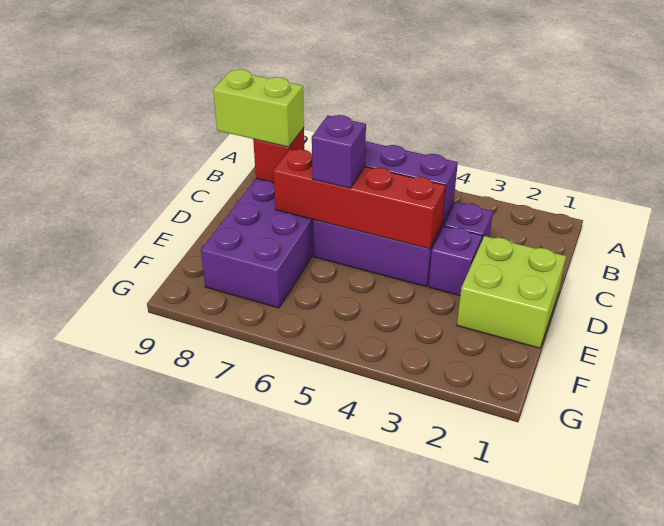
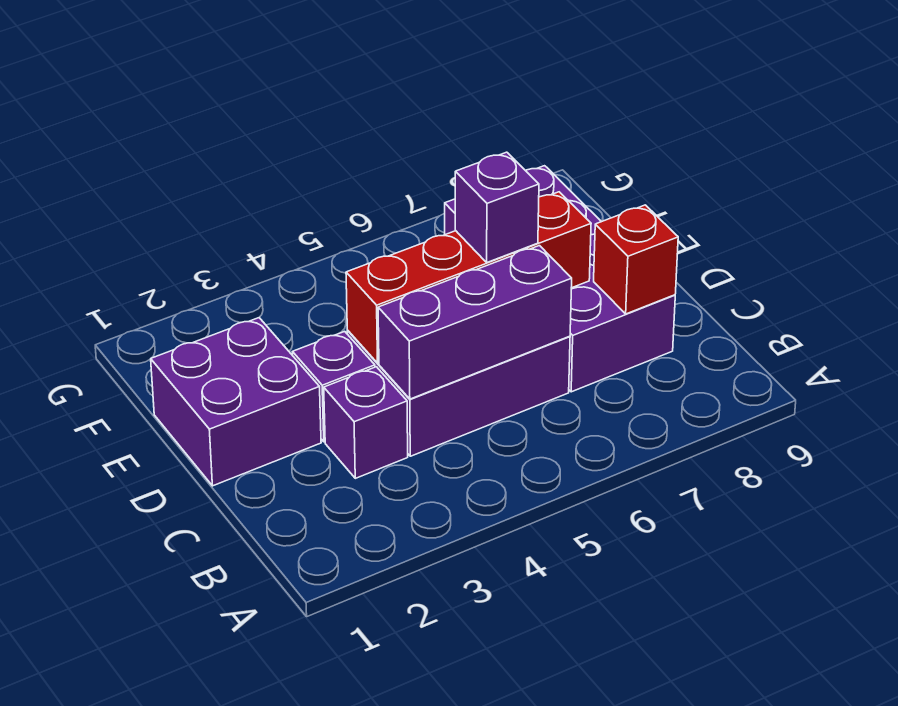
lime brick C8:C9 level 3 -> none
lime brick D1:E2 level 1 -> purple brick D1:E2 level 1

